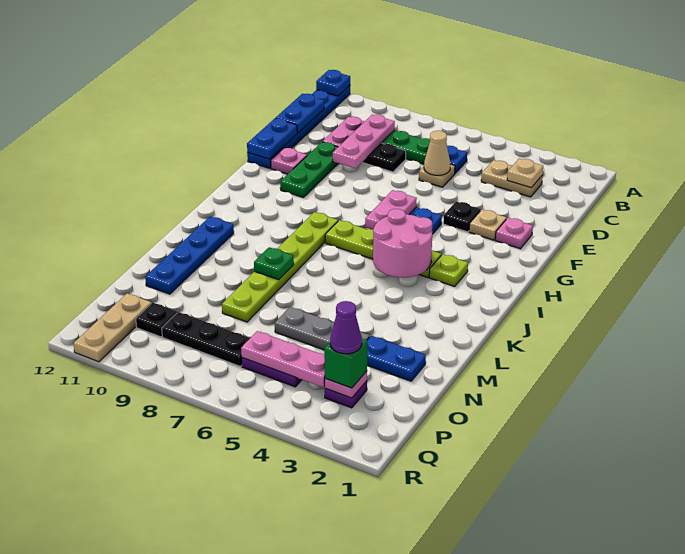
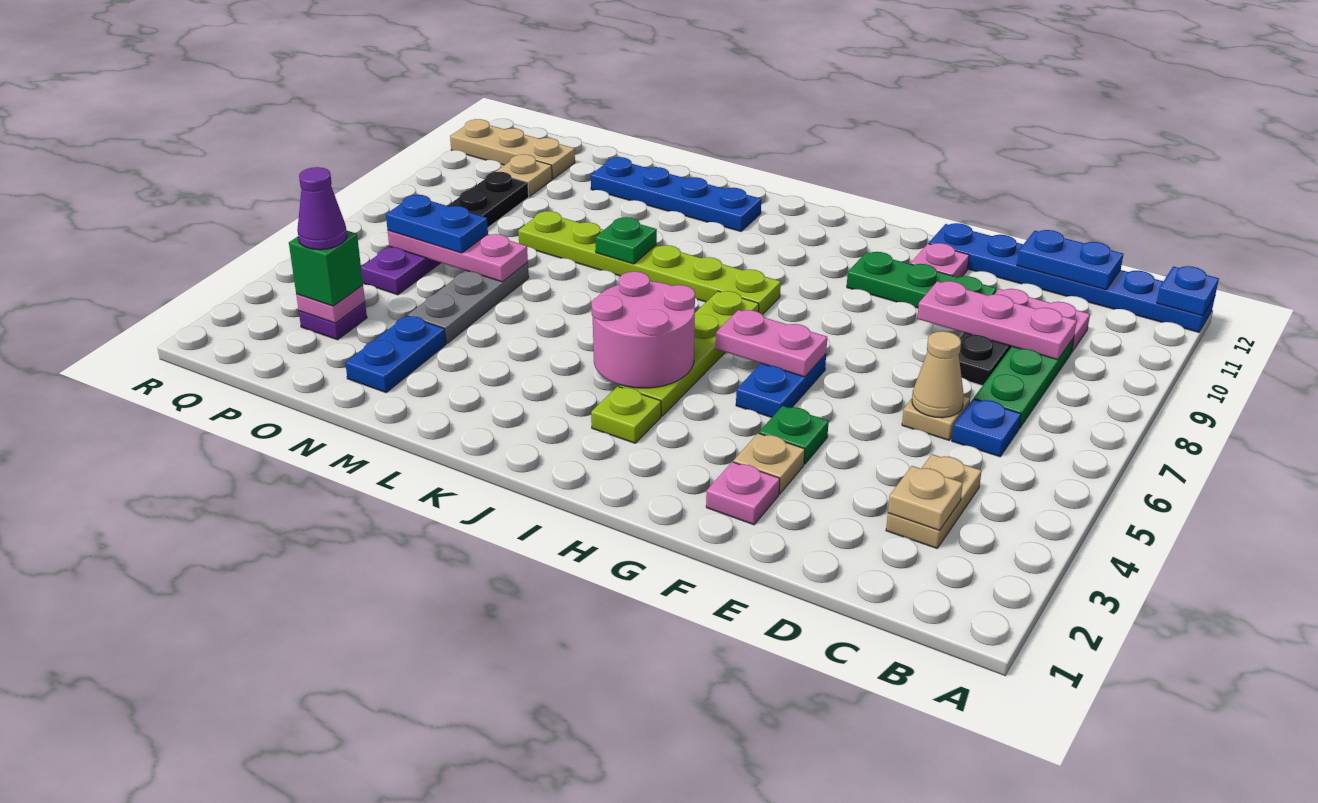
blue plate E12:F12 level 2 -> blue plate O6:P6 level 3
black plate F4 level 1 -> green plate F4 level 1
pink plate P4:P6 level 2 -> pink plate N6:P6 level 2
black plate P10 level 1 -> tan plate P10 level 1

